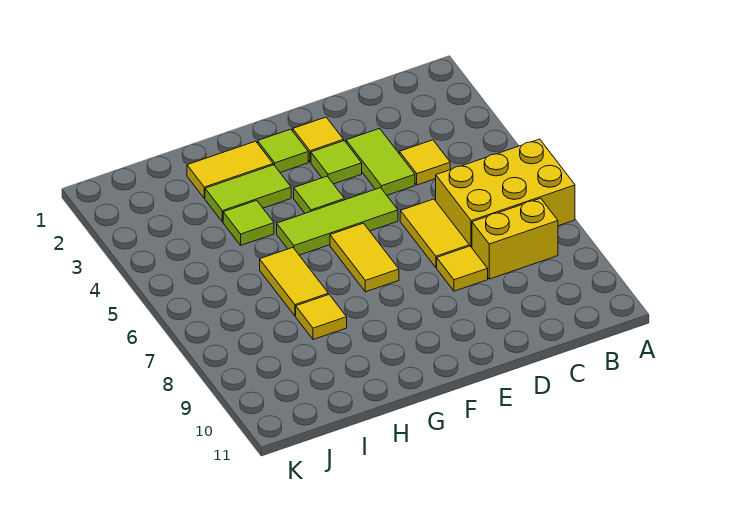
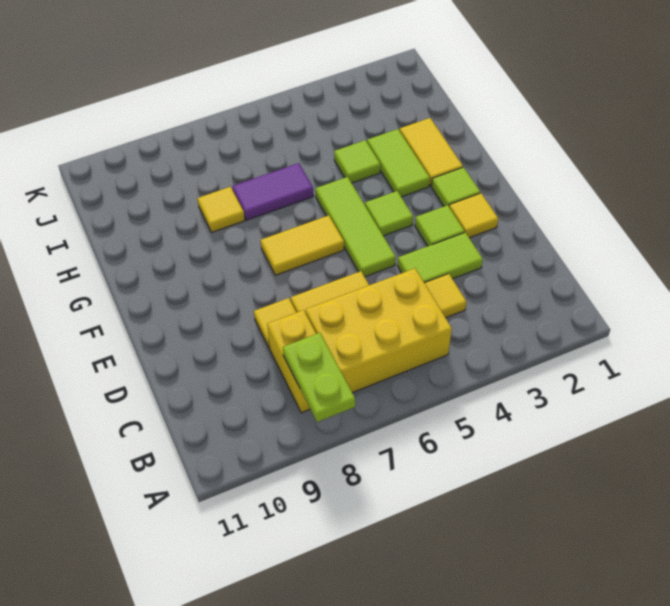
yellow brick A6:C7 level 1 -> yellow brick B5:C7 level 1
none -> lime plate A8:B8 level 2
yellow tile H6:H7 level 1 -> purple tile H6:H7 level 1

